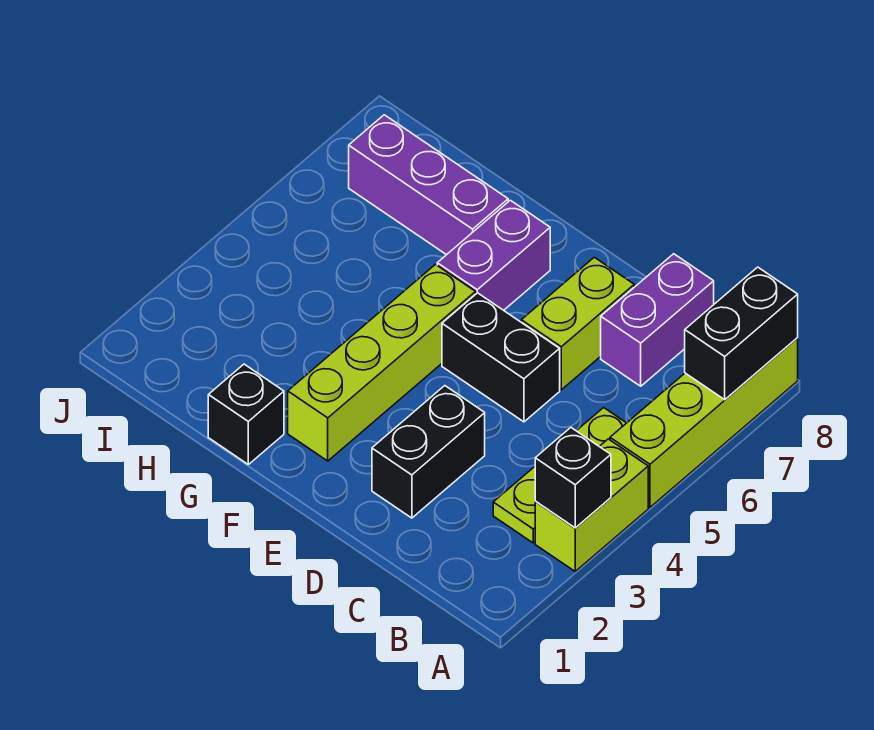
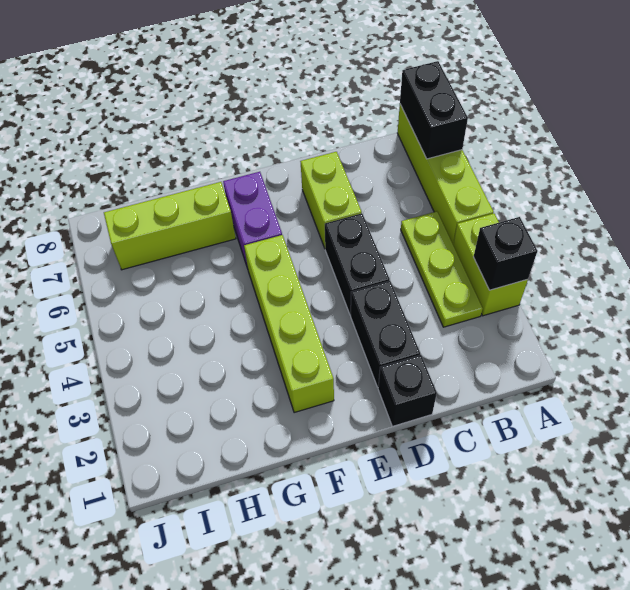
purple brick C7:C8 level 1 -> none
black brick D5:E5 level 1 -> black brick D4:D5 level 1
black brick G1 level 1 -> black brick D1 level 1
purple brick G7:I7 level 1 -> lime brick G7:I7 level 1

